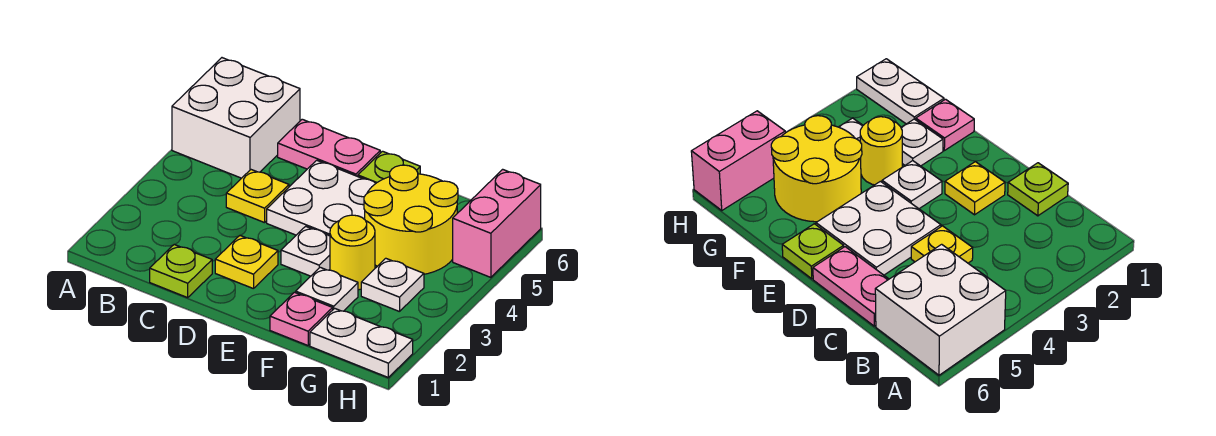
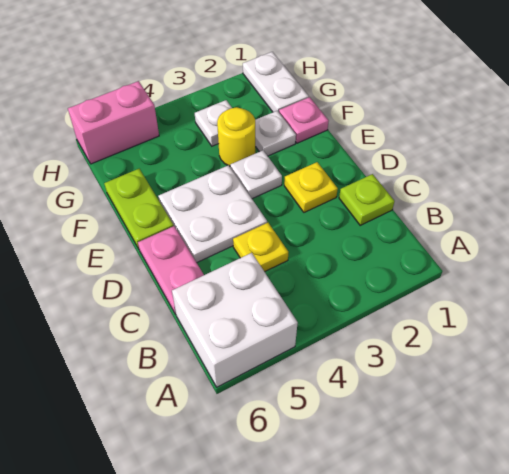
lime plate E6 level 1 -> lime plate E6:F6 level 1
yellow round brick F4:G5 level 1 -> none

